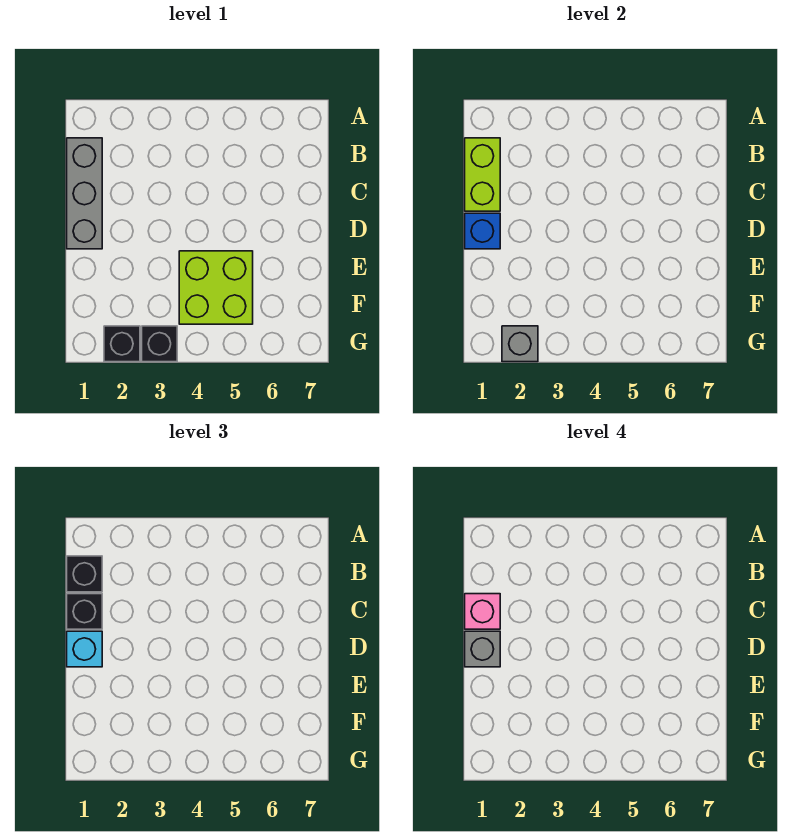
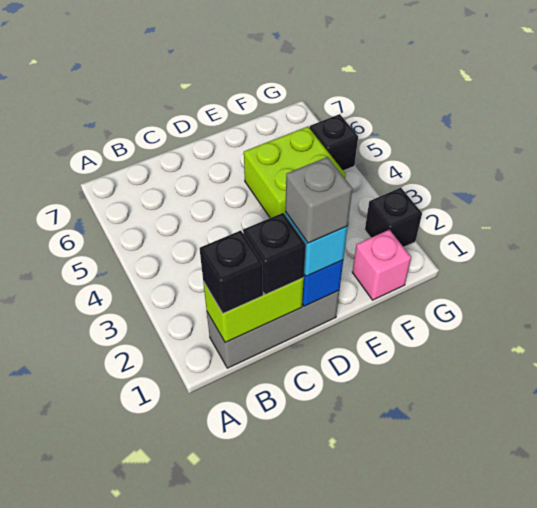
pink brick C1 level 4 -> pink brick F1 level 1
grey brick G2 level 2 -> none
black brick G3 level 1 -> black brick G5 level 1

